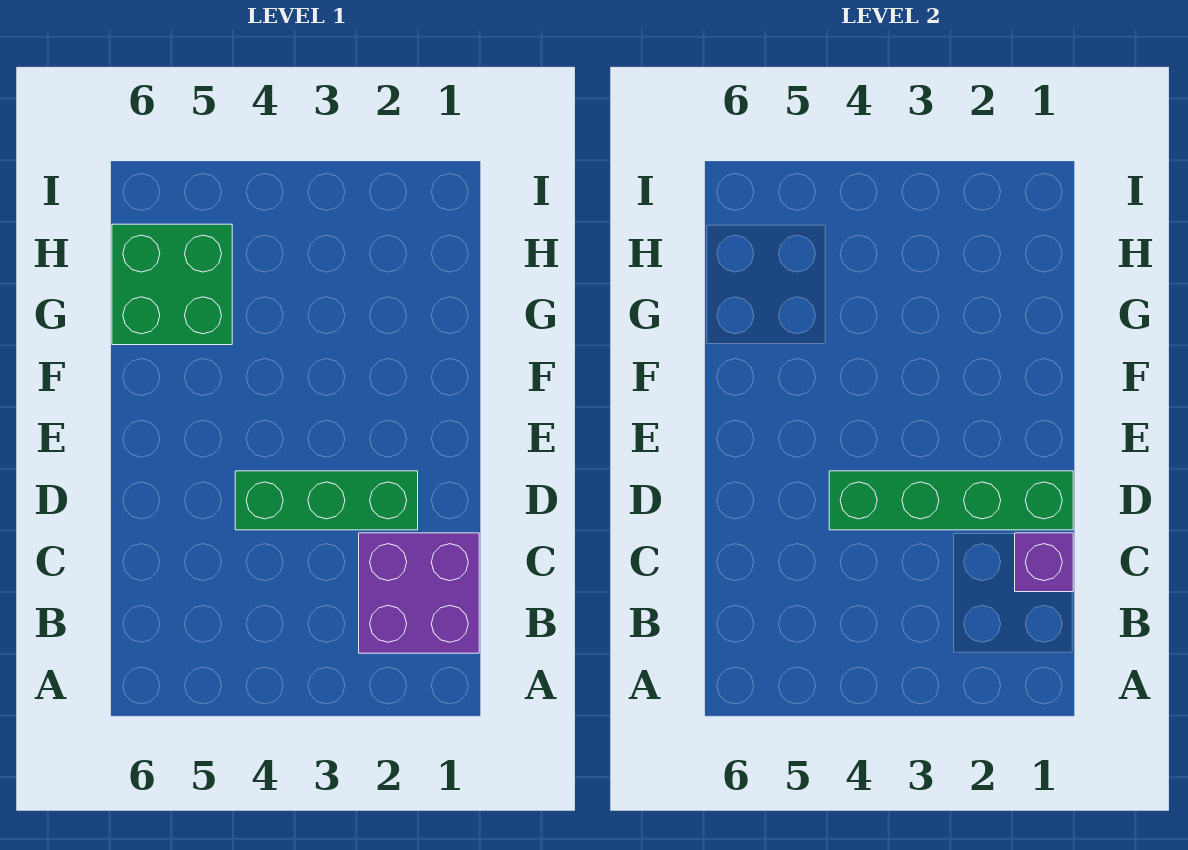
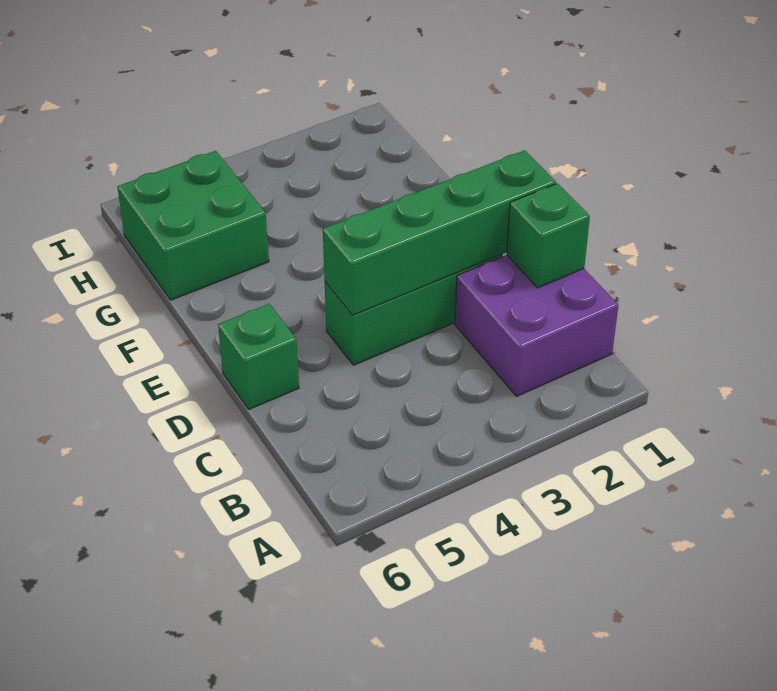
purple brick C1 level 2 -> green brick C1 level 2
none -> green brick D6 level 1

